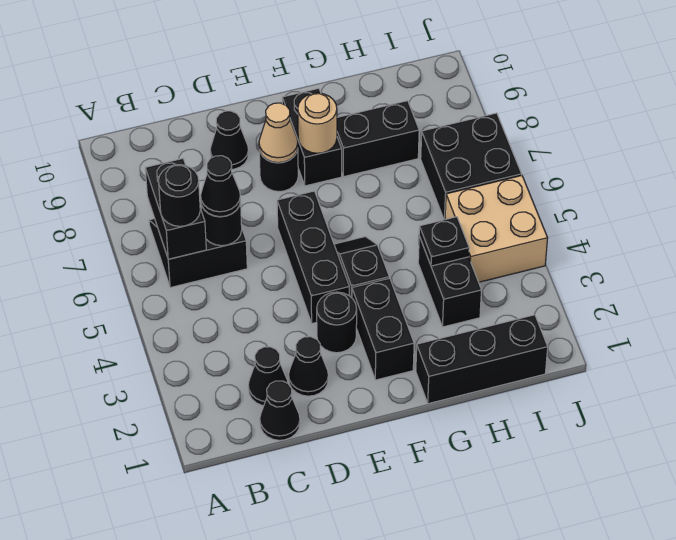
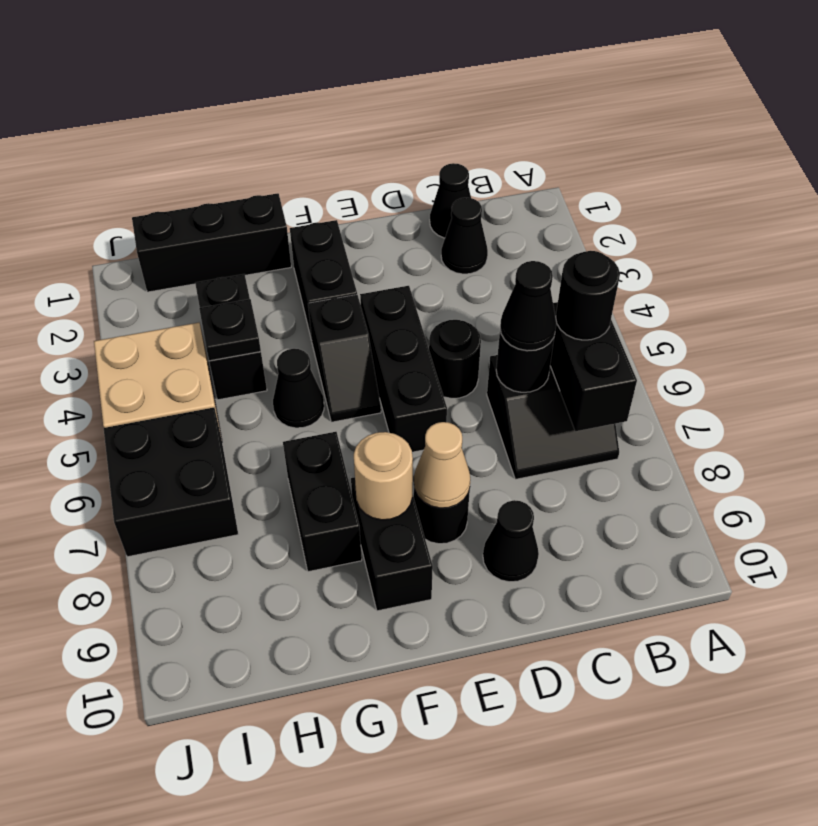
black cone D2 level 1 -> black cone G5 level 1
black round brick E3 level 1 -> black round brick D5 level 1
black brick G8:H8 level 1 -> black brick G7:G8 level 1

